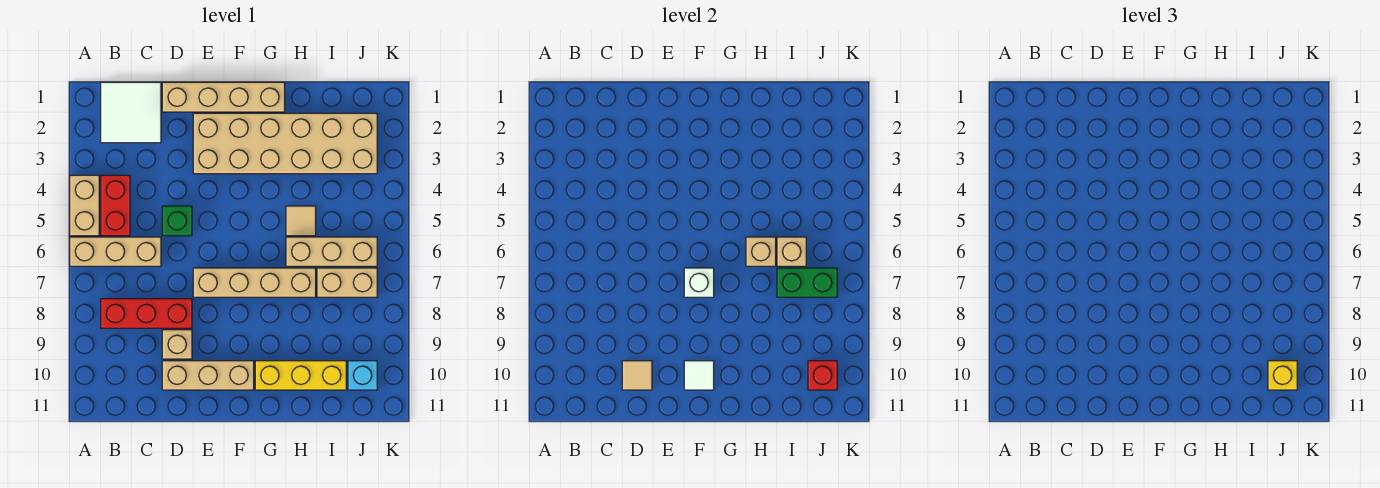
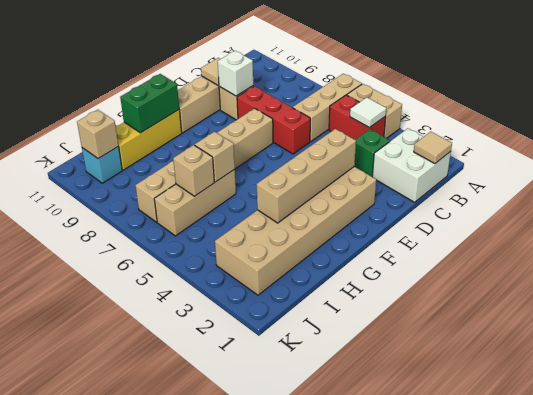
white tile B1:C2 level 1 -> white brick B1:C2 level 1
red brick B8:D8 level 1 -> red brick D6:D8 level 1
tan brick D1:G1 level 1 -> tan brick E3:H3 level 2
green brick D5 level 1 -> green brick C3 level 1
white brick F7 level 2 -> white brick D9 level 2
white tile F10 level 2 -> white tile B4 level 2
tan tile H5 level 1 -> tan tile B1 level 2
green brick I7:J7 level 2 -> green brick G10:H10 level 2
red brick J10 level 2 -> tan brick J10 level 2
yellow brick J10 level 3 -> none

